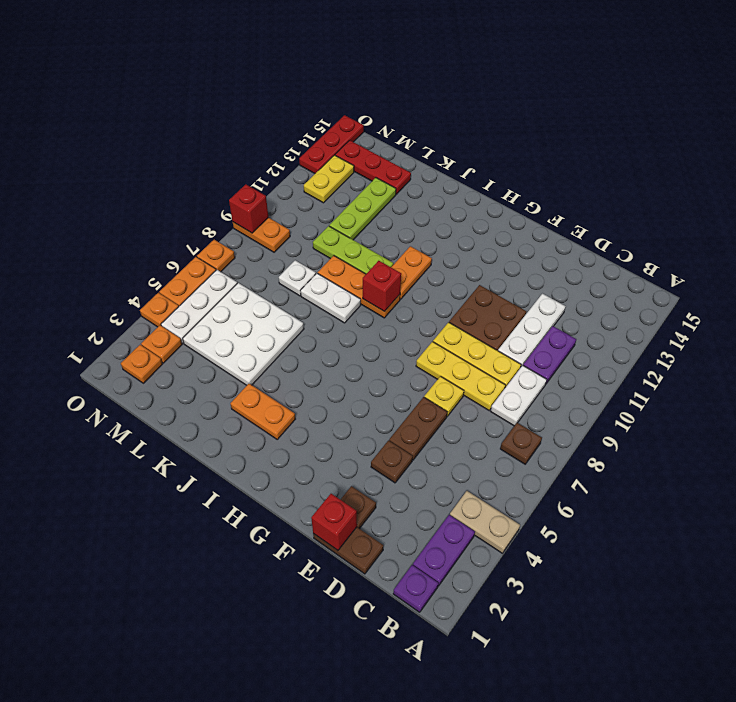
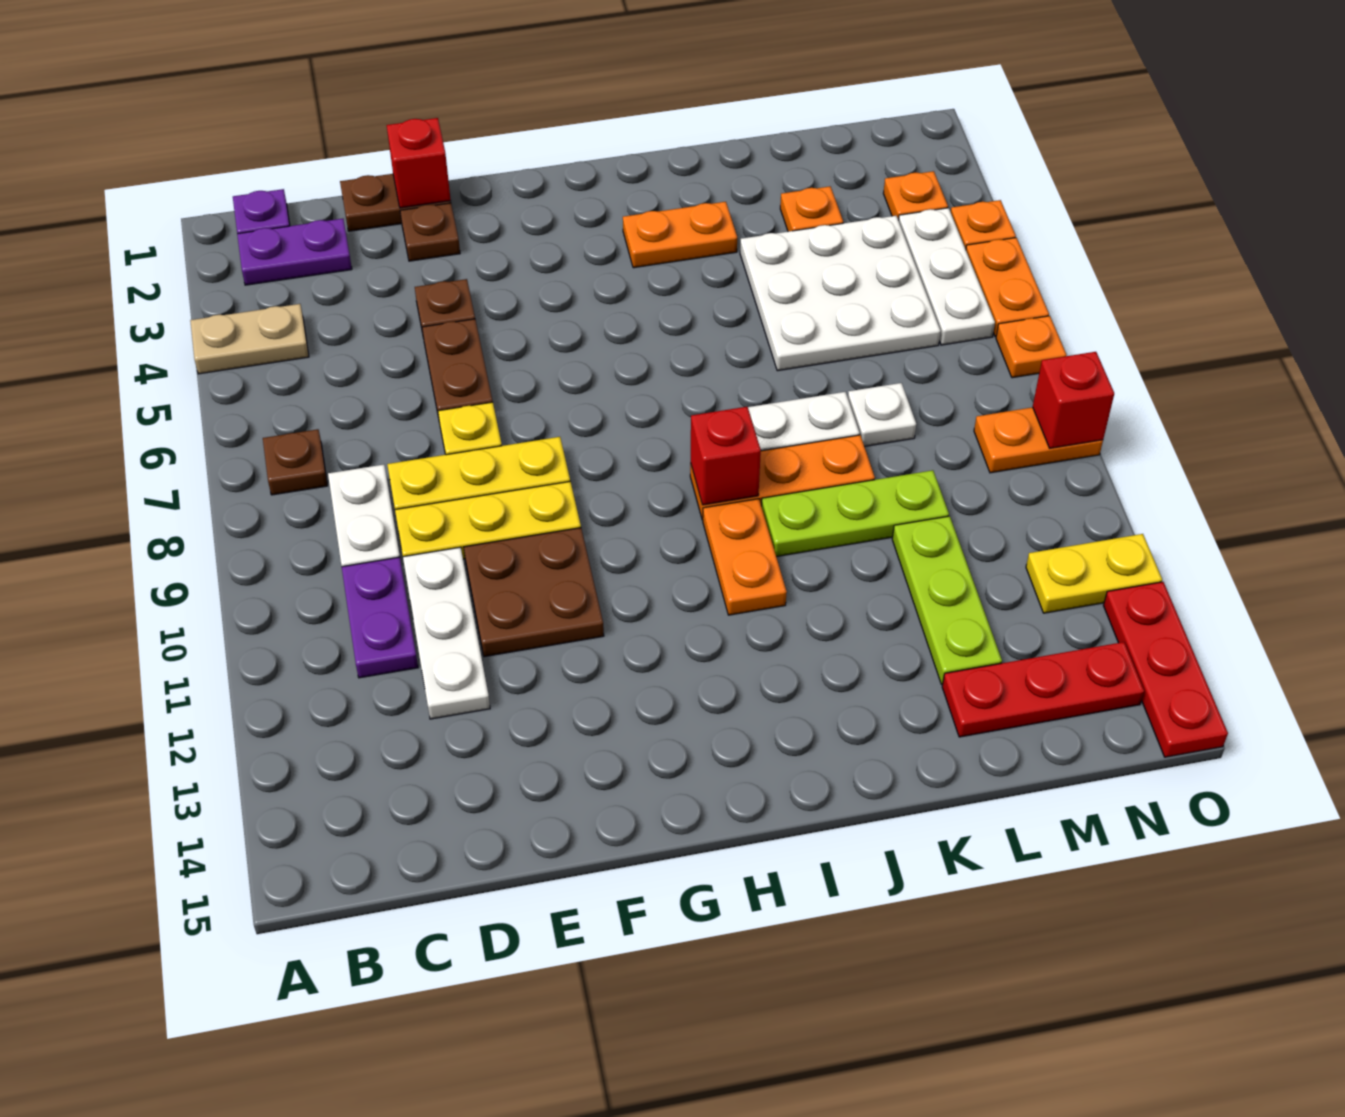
purple plate B2:B3 level 1 -> purple plate B2:C2 level 1
orange plate N2 level 1 -> orange plate L3 level 1
yellow plate N12:N13 level 1 -> yellow plate N12:O12 level 1

